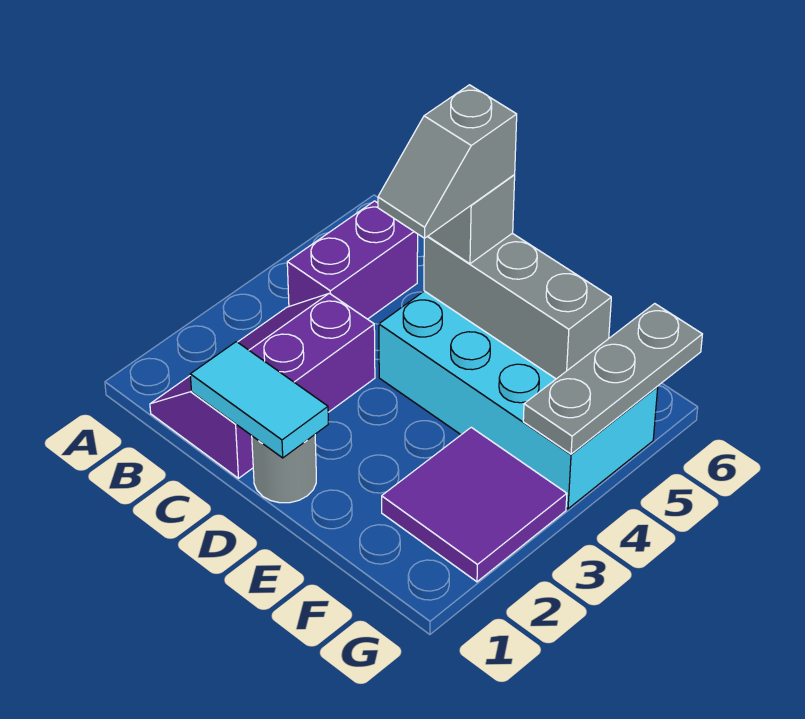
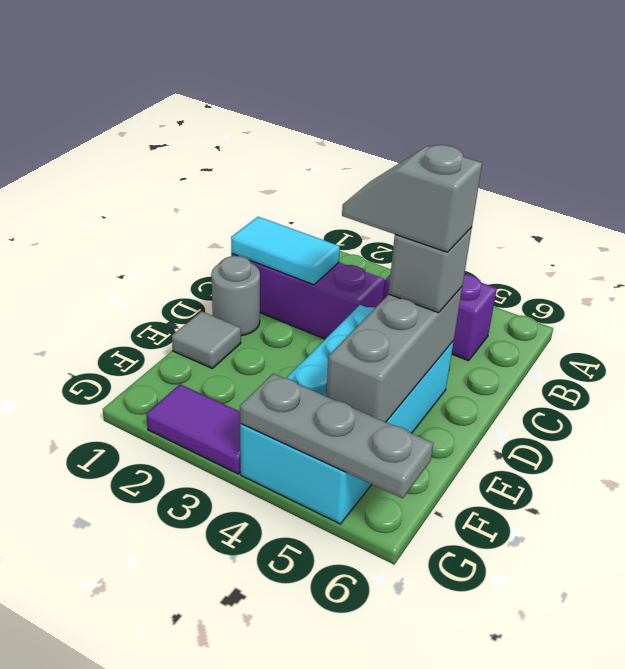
cyan tile C1:D1 level 2 -> cyan tile C1:C2 level 2
none -> grey tile E1 level 1
purple tile F2:G3 level 1 -> purple tile G2:G3 level 1

